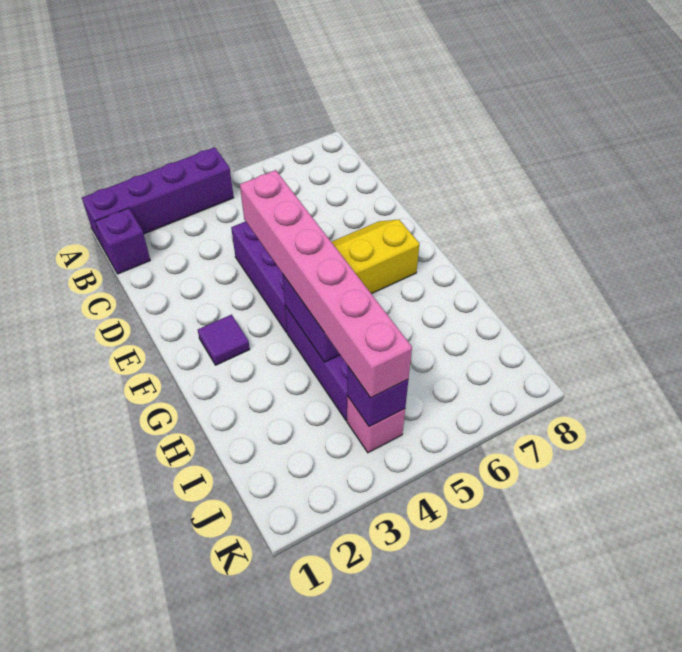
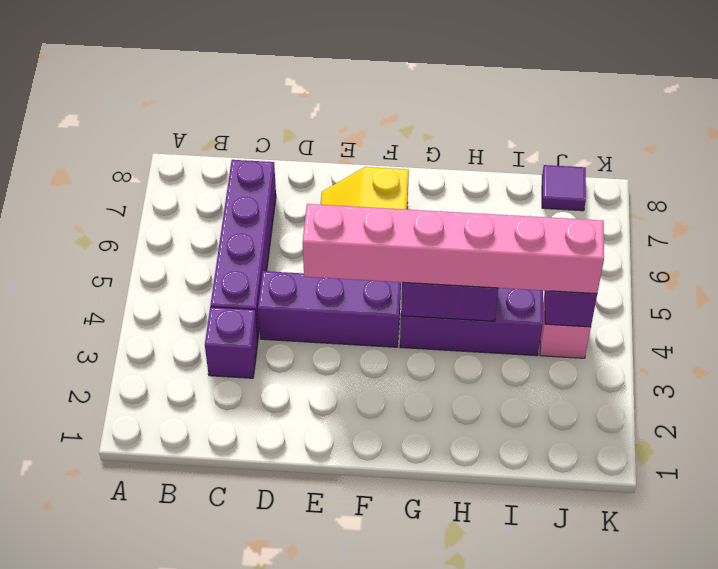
purple brick A1:A4 level 1 -> purple brick C4:C7 level 1
purple brick B1 level 1 -> purple brick C3 level 1
purple tile F2 level 1 -> purple tile J8 level 1

